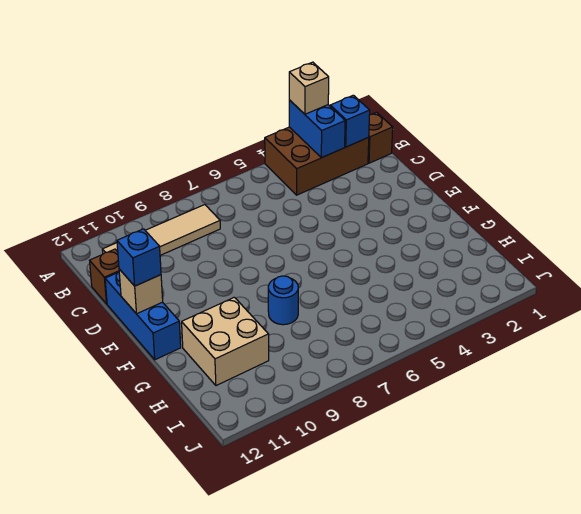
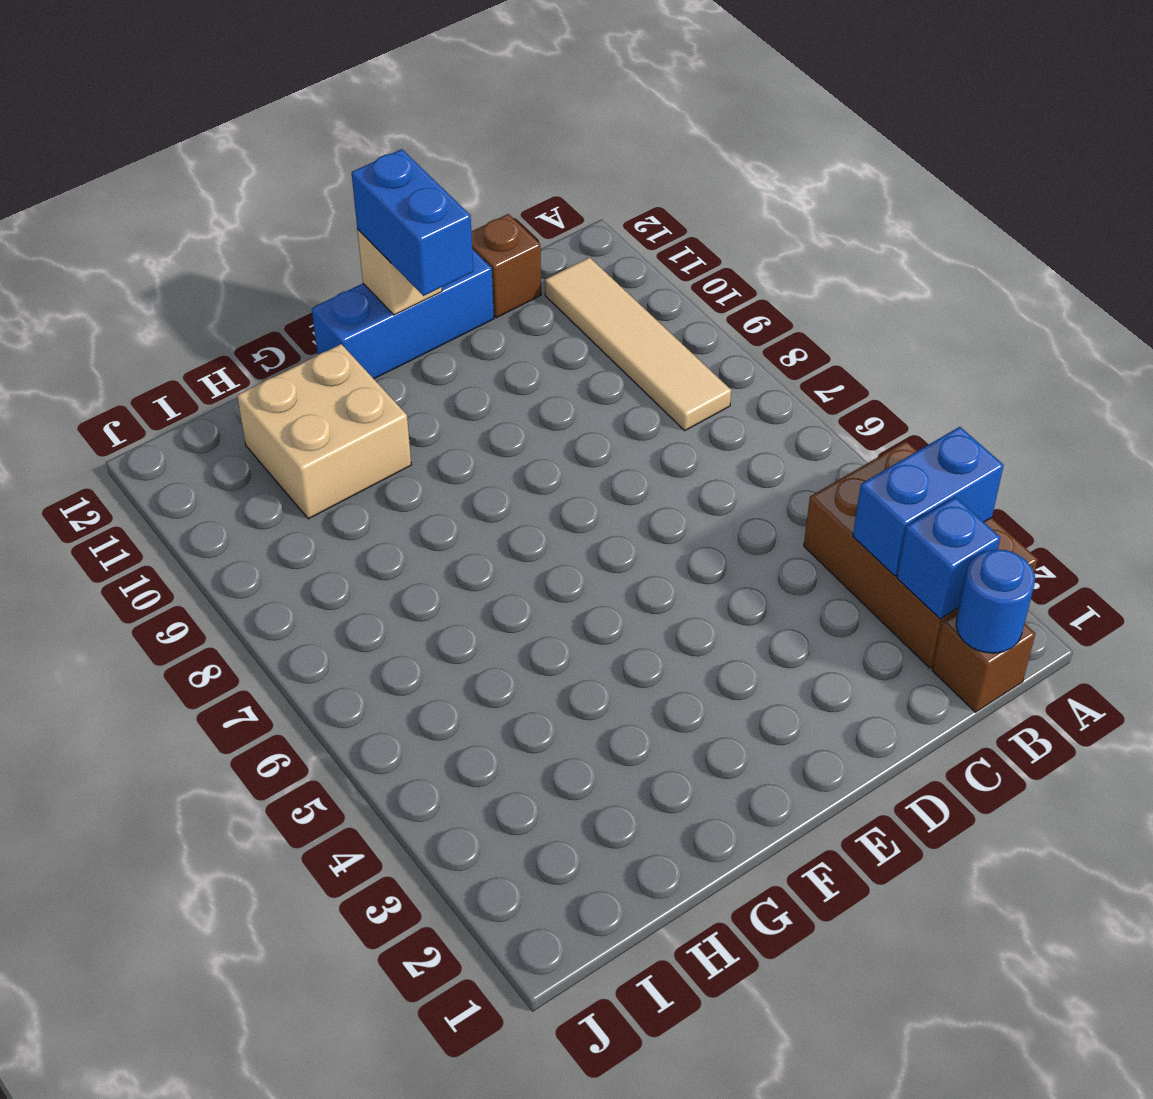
tan brick A3 level 3 -> none
blue brick E12 level 3 -> blue brick E11:E12 level 3
blue round brick G8 level 1 -> blue round brick B1 level 2

